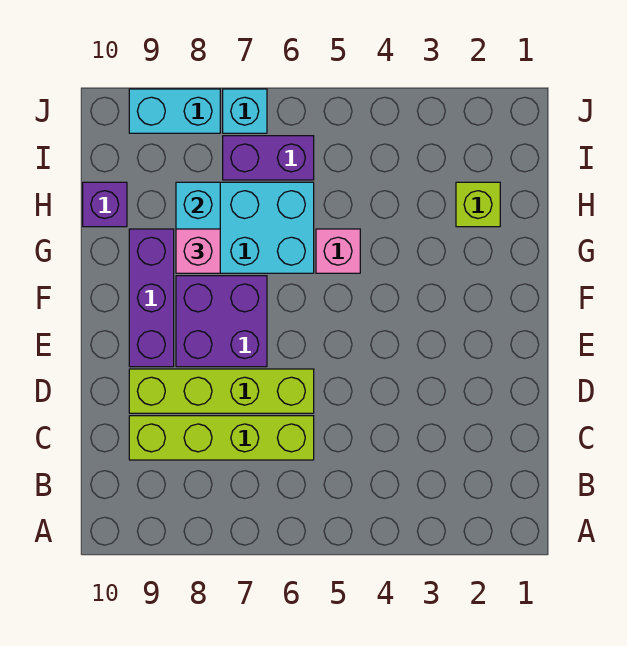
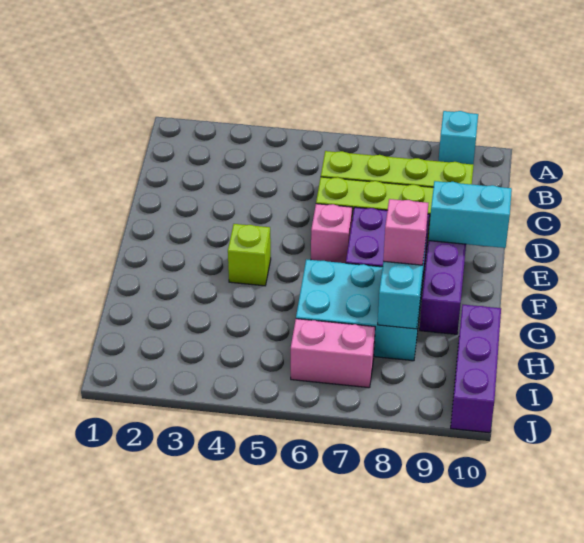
pink brick G5 level 1 -> pink brick E6 level 1
lime brick H2 level 1 -> lime brick F4 level 1
purple brick H10 level 1 -> purple brick H10:J10 level 1
purple brick I6:I7 level 1 -> pink brick I6:I7 level 1
cyan brick J7 level 1 -> cyan brick A9 level 1
cyan brick J8:J9 level 1 -> cyan brick E9:E10 level 2

